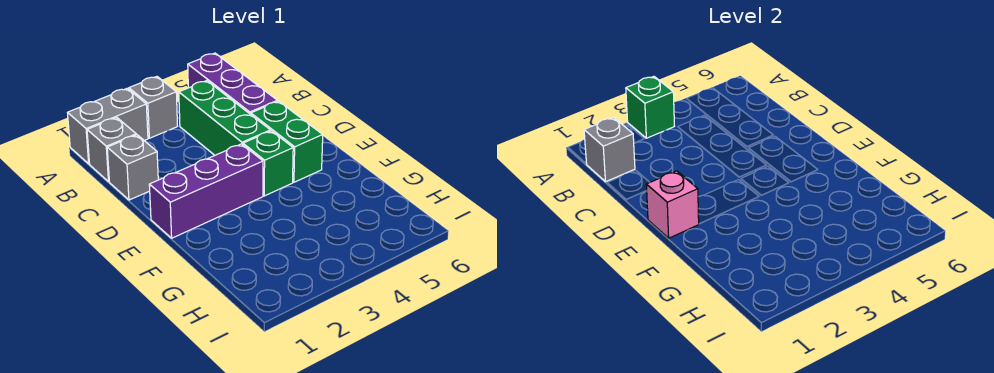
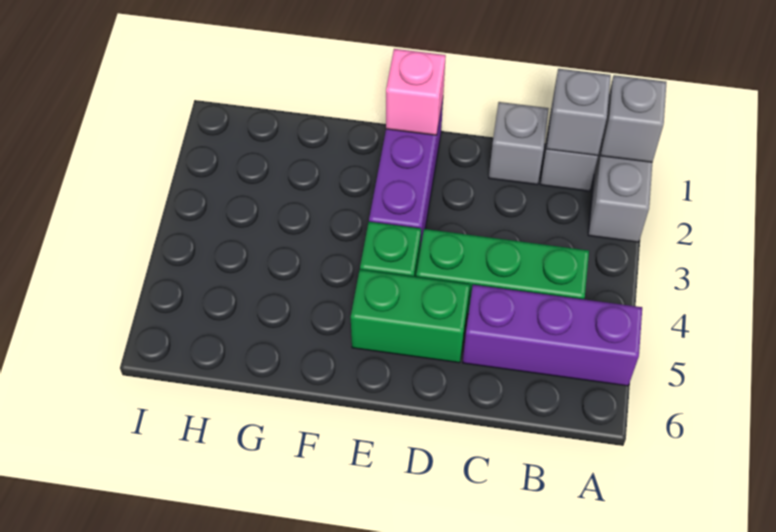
grey brick A3 level 1 -> grey brick A1 level 2
green brick A3 level 2 -> none

